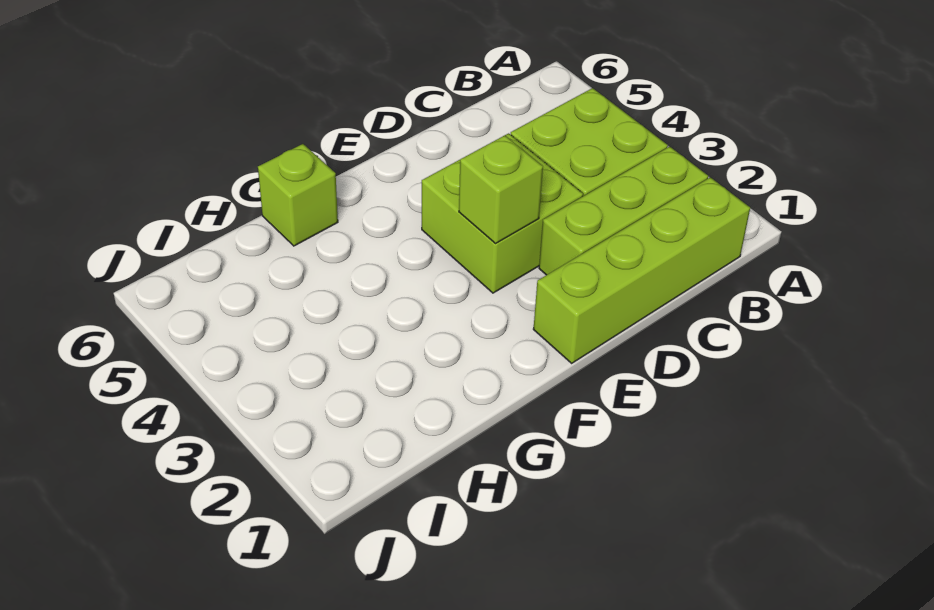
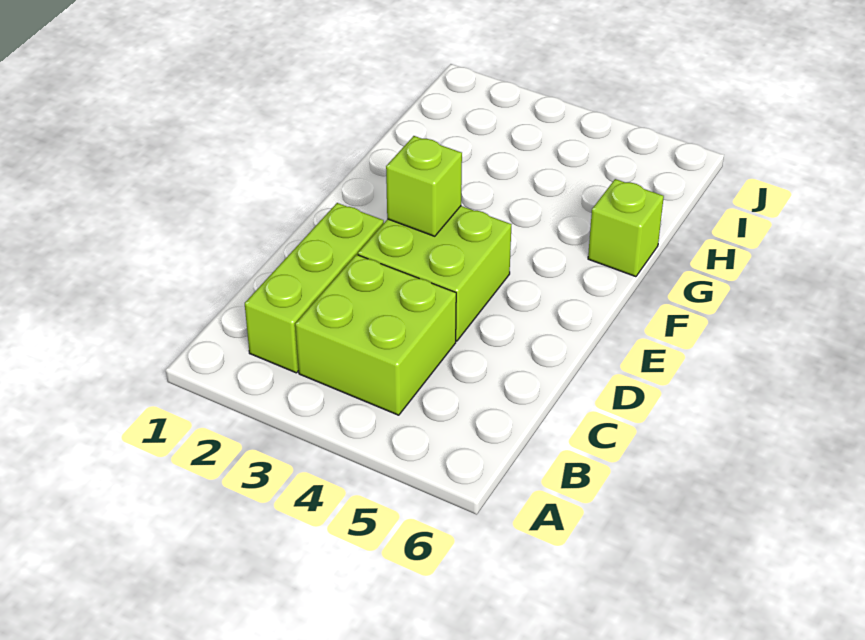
lime brick B1:E1 level 1 -> none

